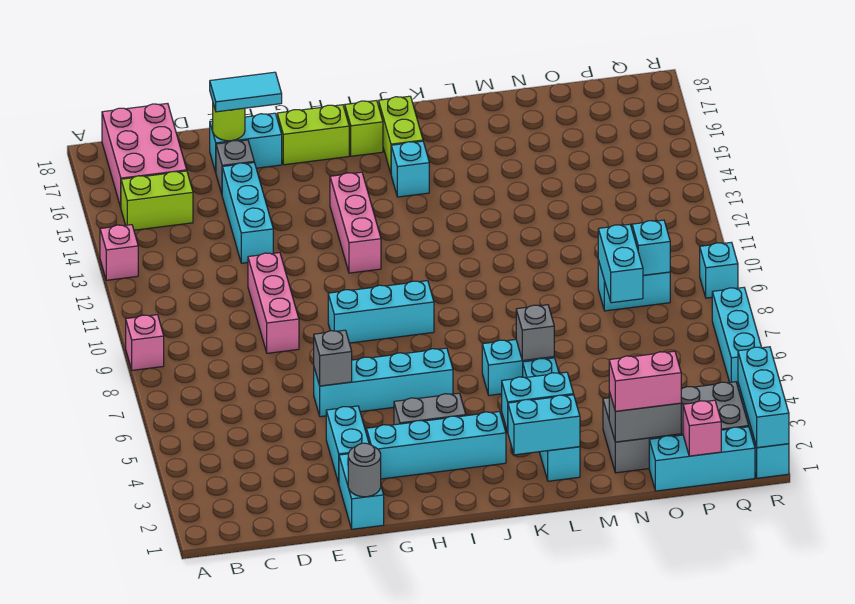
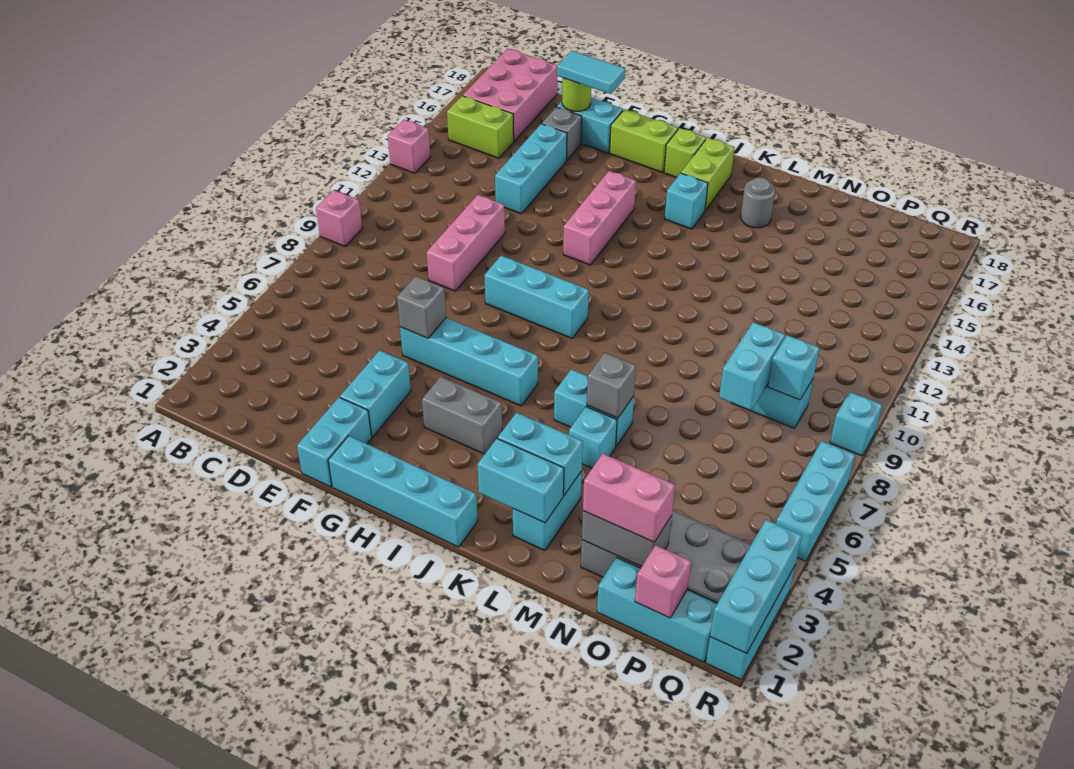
grey round brick F1 level 2 -> grey round brick L16 level 1
cyan brick G3:J3 level 1 -> cyan brick G1:J1 level 1

